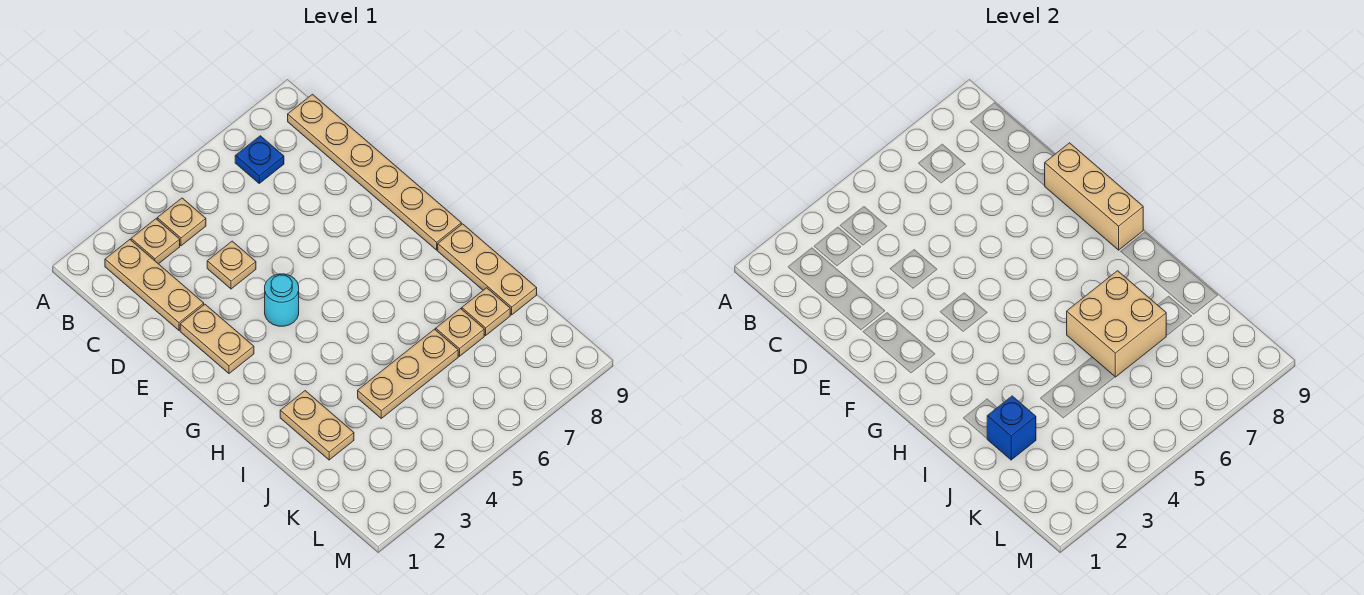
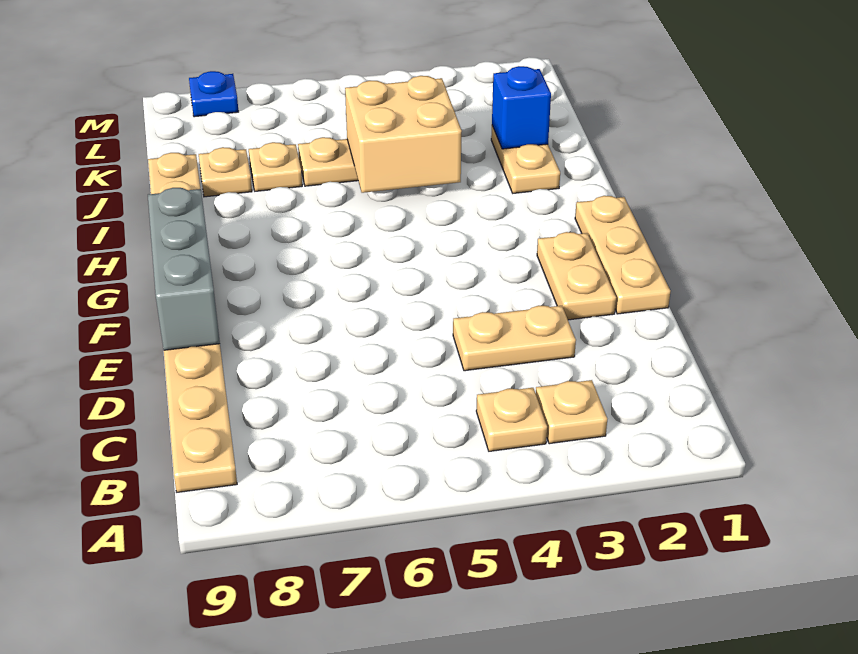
tan plate B2:D2 level 1 -> tan plate E1:G1 level 1
blue plate B7 level 1 -> blue plate M8 level 1
tan plate D4 level 1 -> tan plate D3:D4 level 1
tan brick E9:G9 level 2 -> grey brick E9:G9 level 2
cyan round brick F4 level 1 -> none
tan brick I6:J7 level 2 -> tan brick I4:J5 level 2

